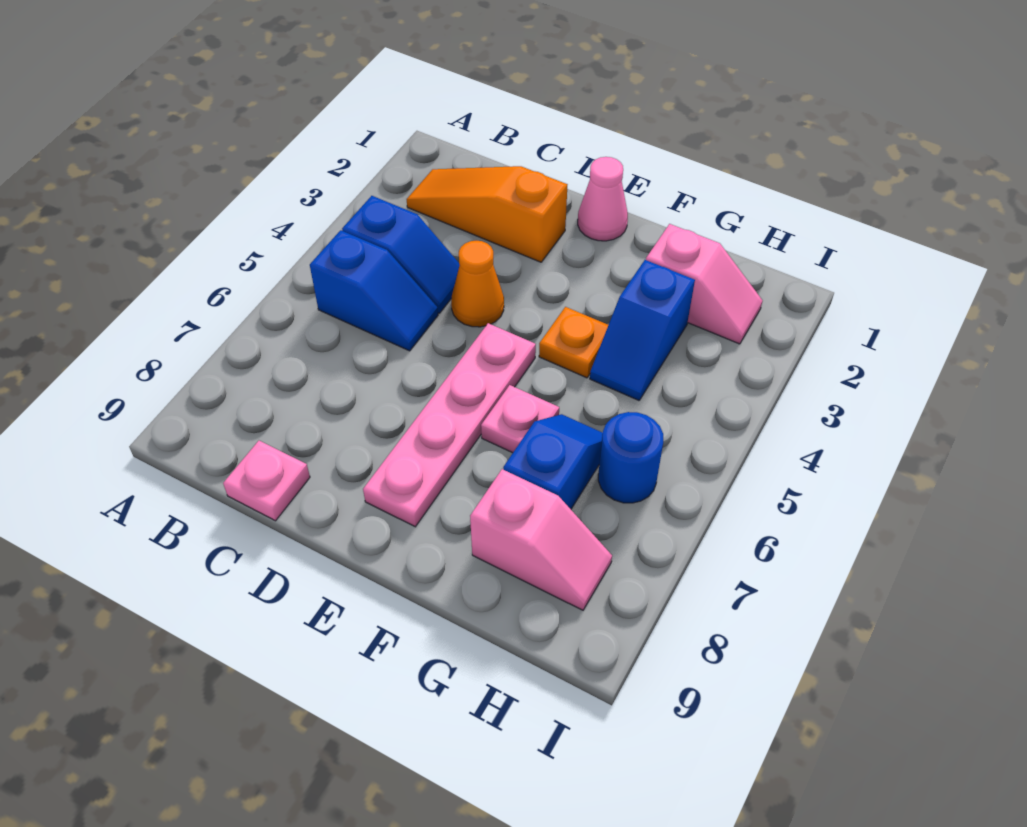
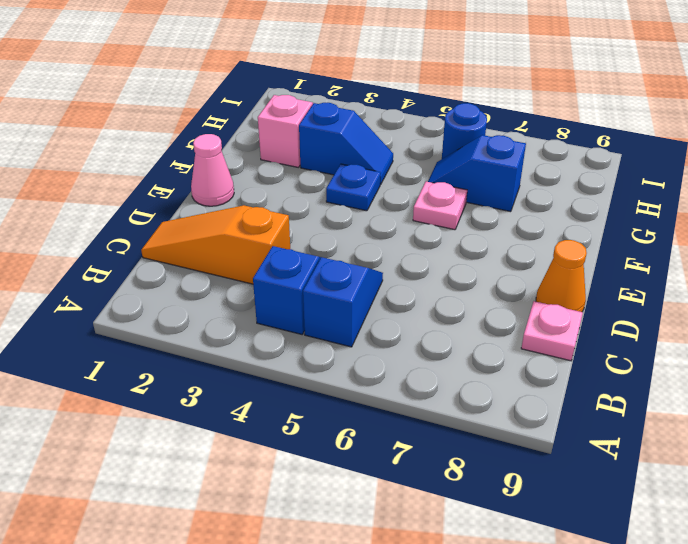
orange slope B2:D2 level 1 top D -> orange slope C1:C3 level 1 top 3
orange cone D4 level 1 -> orange cone D9 level 1
pink plate E5:E8 level 1 -> none
orange plate F4 level 1 -> blue plate F4 level 1
pink slope G8:H8 level 1 top G -> none

